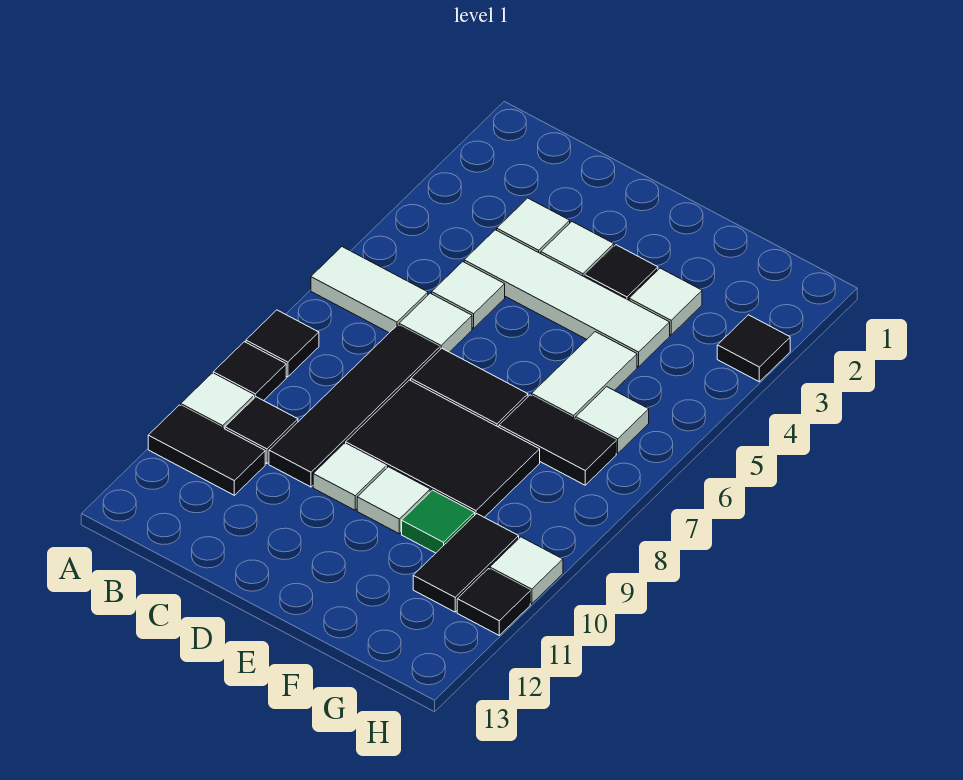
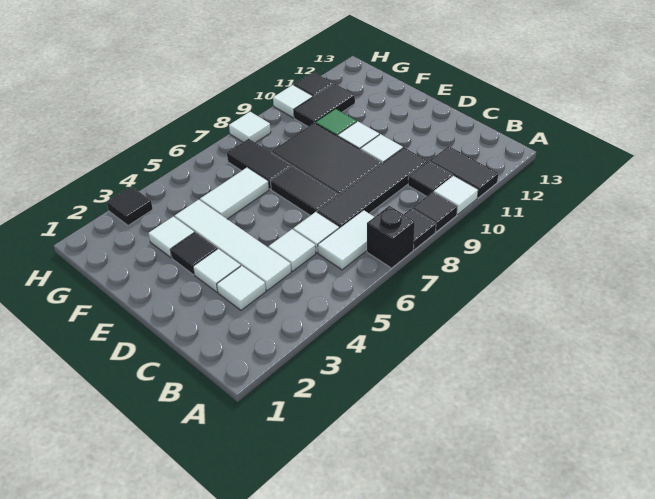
white tile A6:B6 level 1 -> white tile B6:B7 level 1
none -> black brick A7 level 1
white tile G6 level 1 -> white tile H8 level 1

